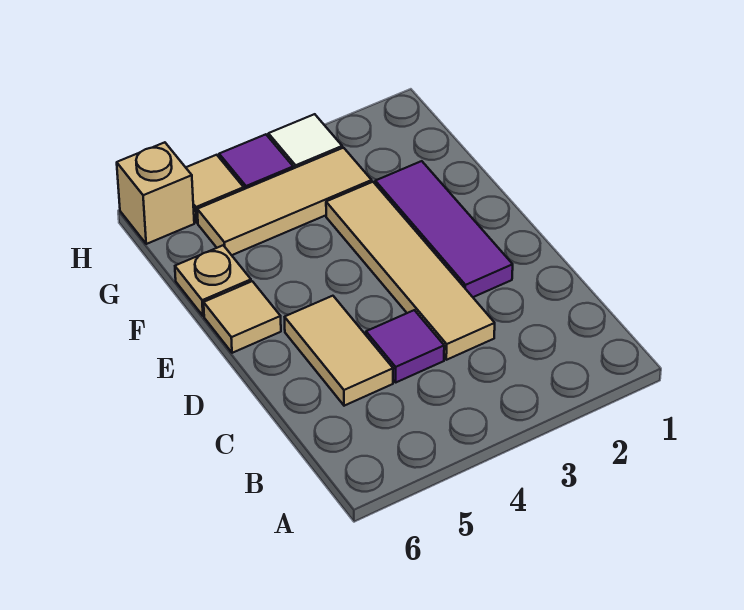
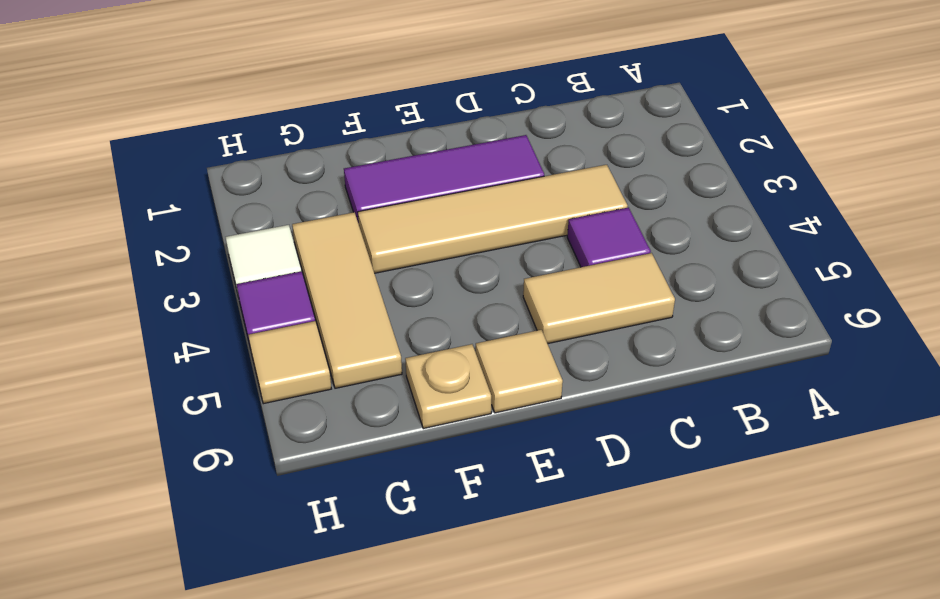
tan brick H6 level 1 -> none

